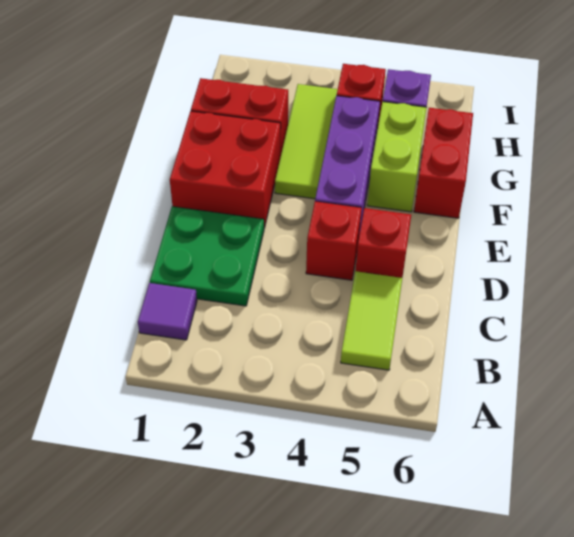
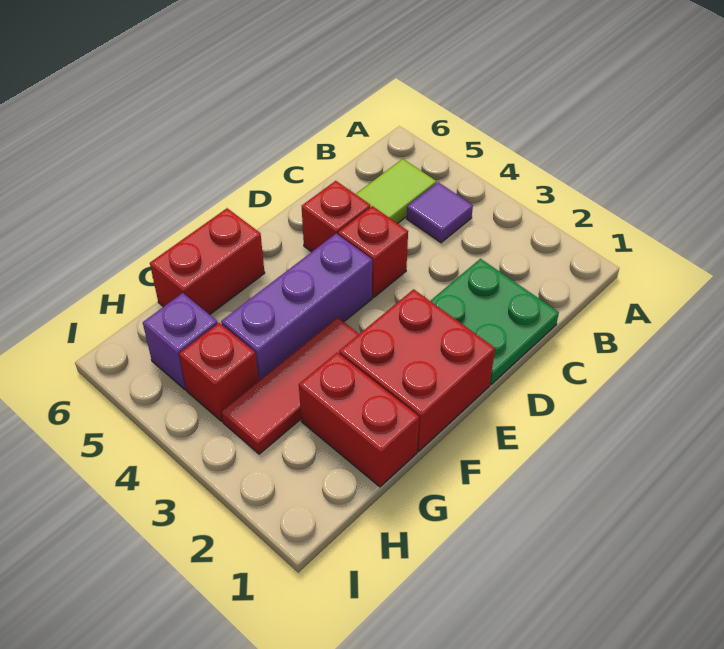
purple tile B1 level 1 -> purple tile B4 level 1
lime tile F3:H3 level 1 -> red tile F3:H3 level 1
lime brick F5:G5 level 1 -> none

